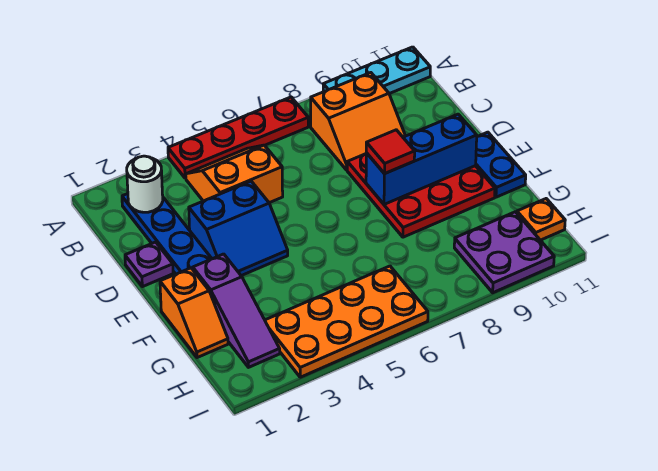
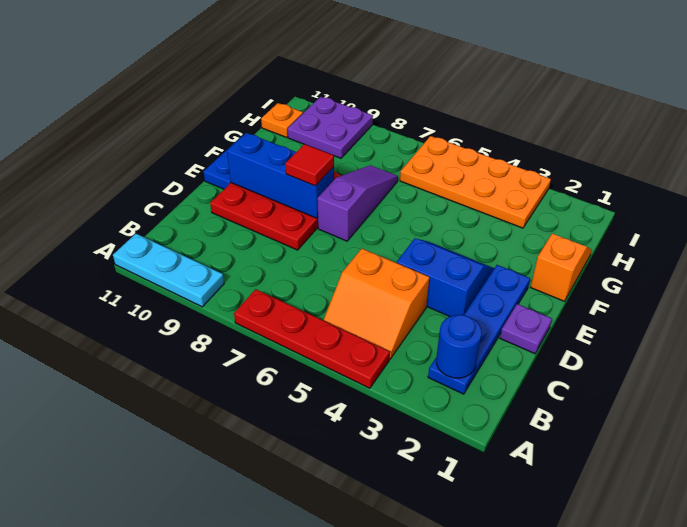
white round brick B2 level 2 -> blue round brick B2 level 2
orange slope B8:C9 level 1 top B -> none
purple slope F2:H2 level 1 top F -> purple slope E7:G7 level 1 top E

